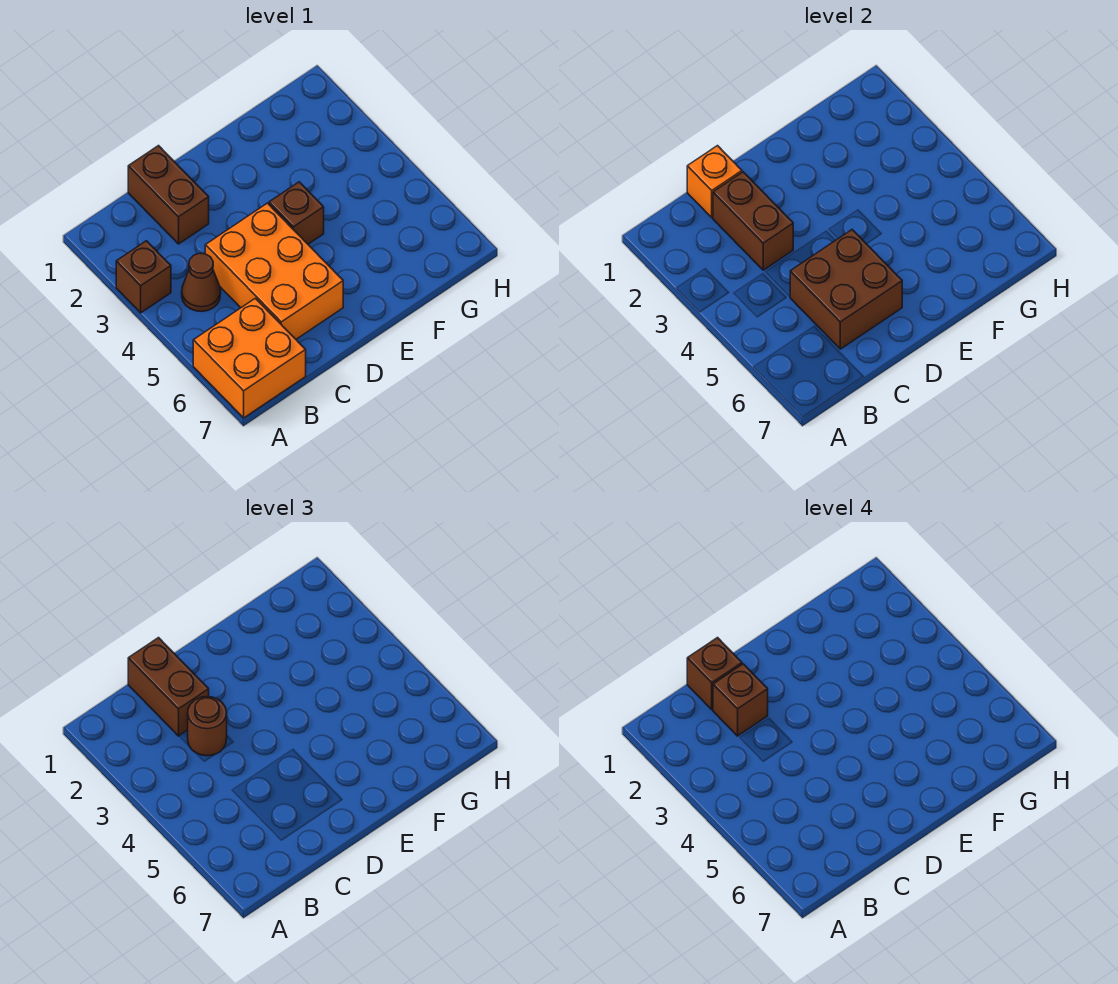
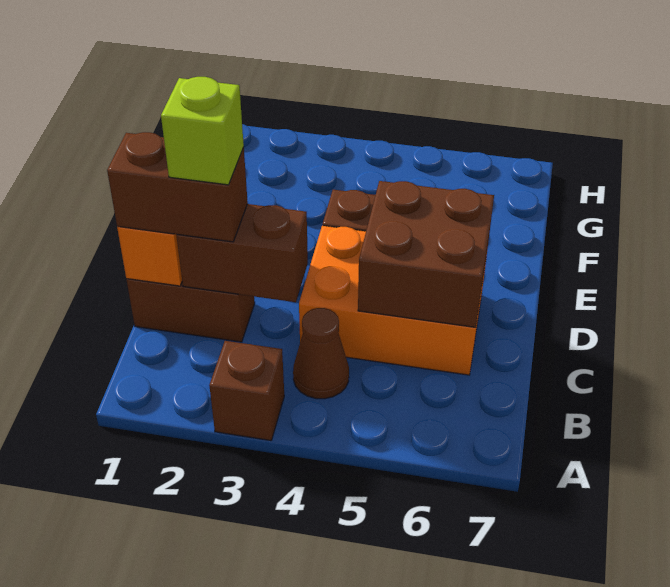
orange brick A6:B7 level 1 -> none
brown brick C1 level 4 -> none
brown brick C2 level 4 -> lime brick C2 level 4
brown round brick C3 level 3 -> none

